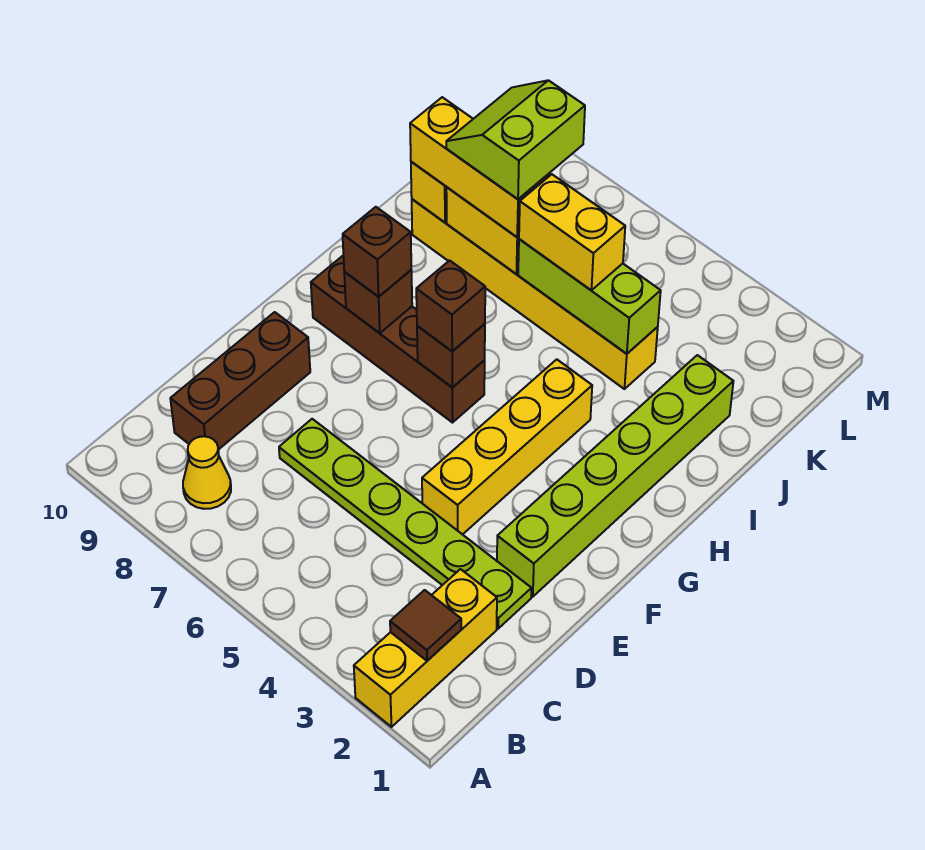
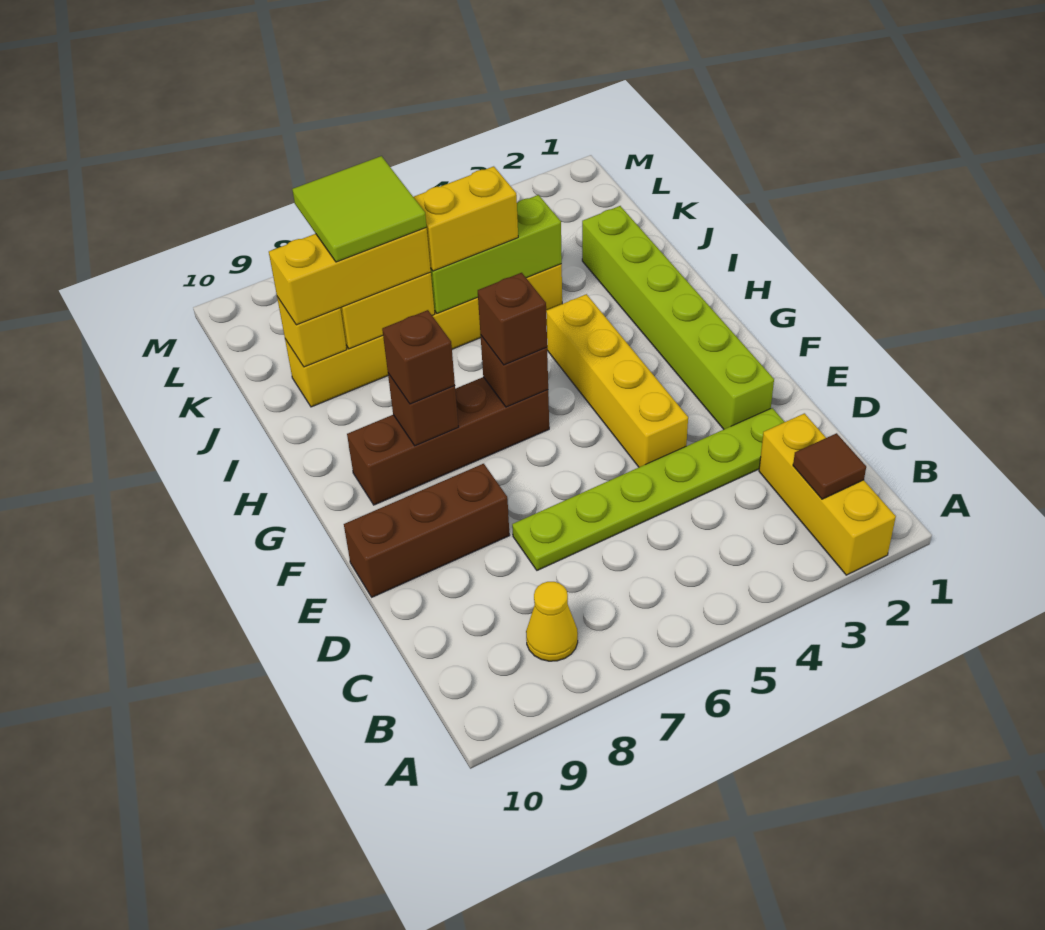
brown brick C9:E9 level 1 -> brown brick E8:E10 level 1
lime slope J7:K8 level 4 top 7 -> lime tile J7:K8 level 4

